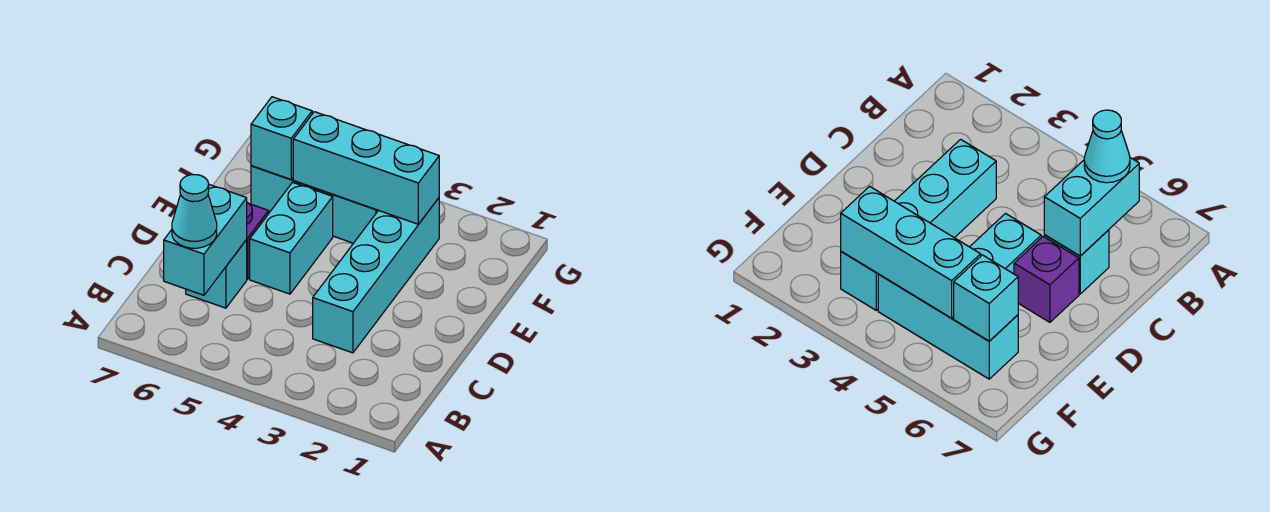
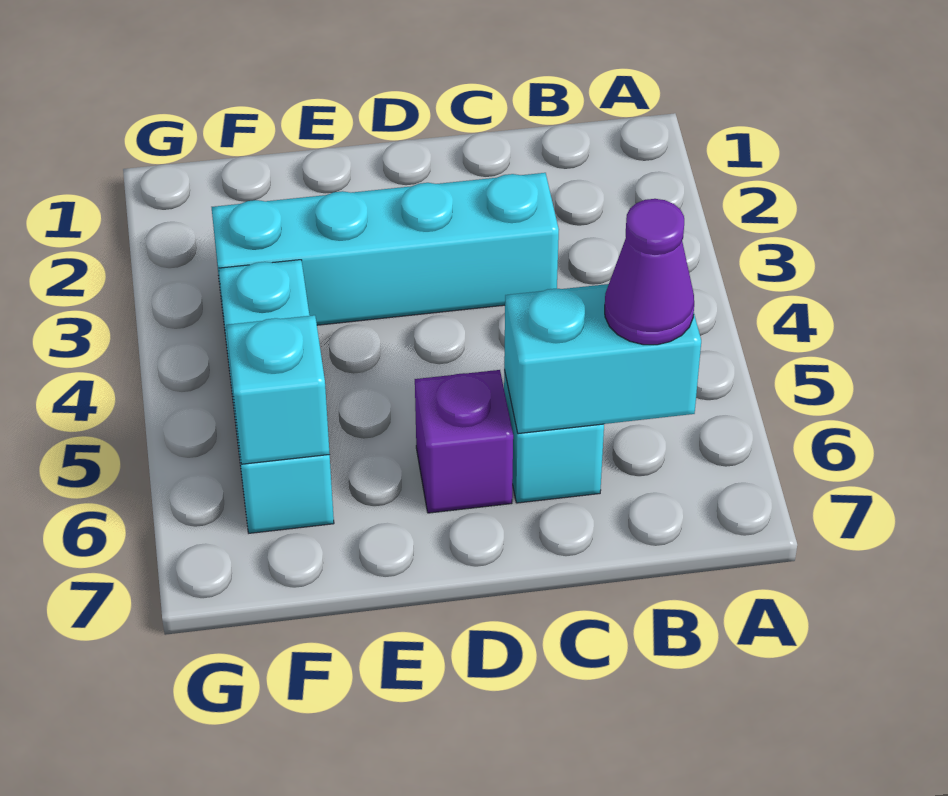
cyan cone B6 level 3 -> purple cone B6 level 3
cyan brick D5:E5 level 1 -> none
cyan brick F3:F5 level 2 -> none

